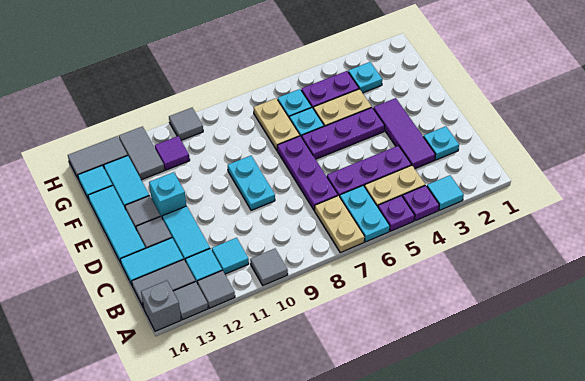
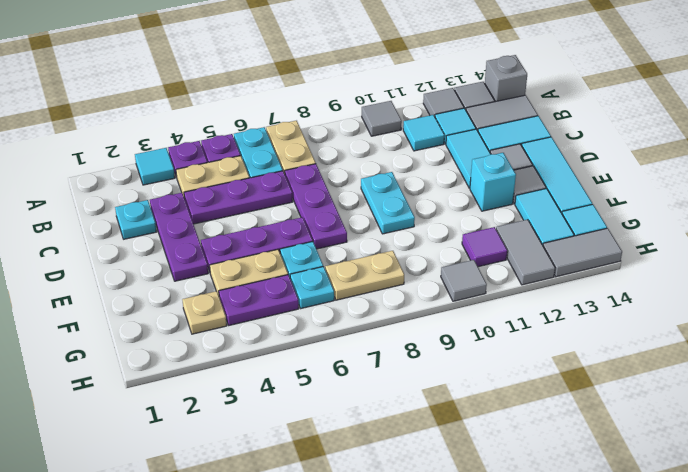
purple tile C3:E3 level 1 -> purple plate C3:E3 level 1
tan plate F7:G7 level 1 -> tan plate G7:G8 level 1
cyan plate G3 level 1 -> tan plate G3 level 1

